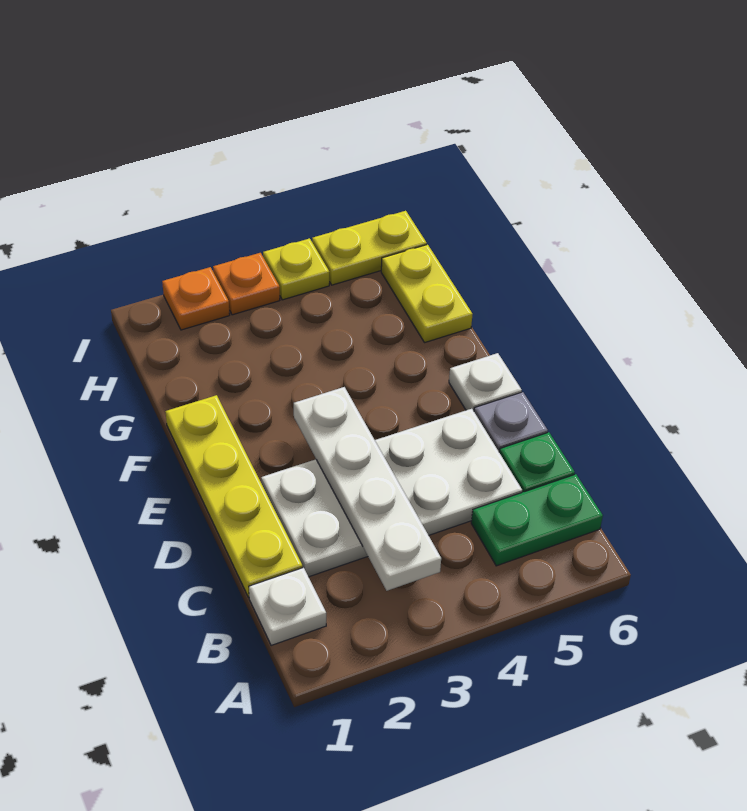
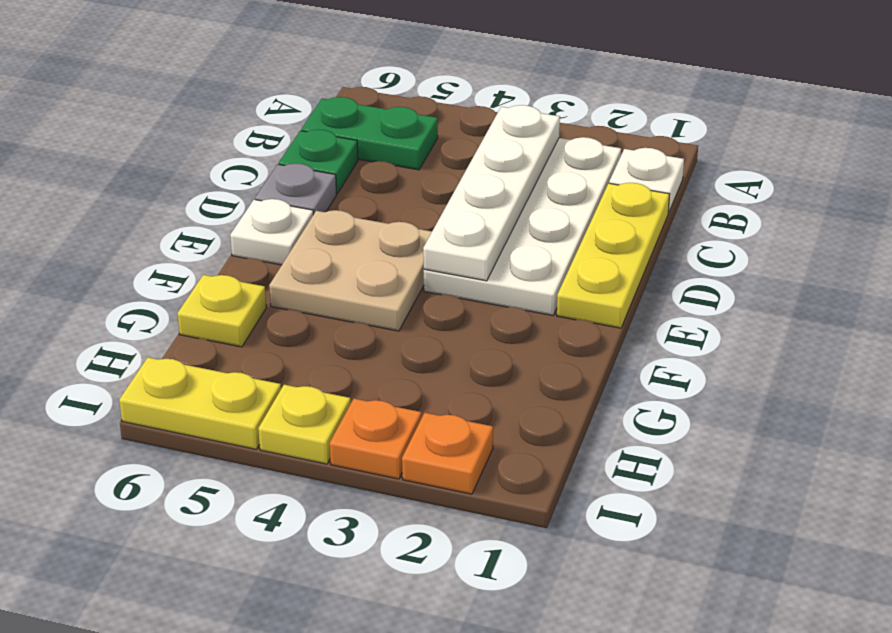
yellow plate C1:F1 level 1 -> yellow plate C1:E1 level 1
white plate C2:D5 level 1 -> white plate B2:E3 level 1
none -> tan plate E4:F5 level 1
yellow plate G6:H6 level 1 -> yellow plate G6 level 1

